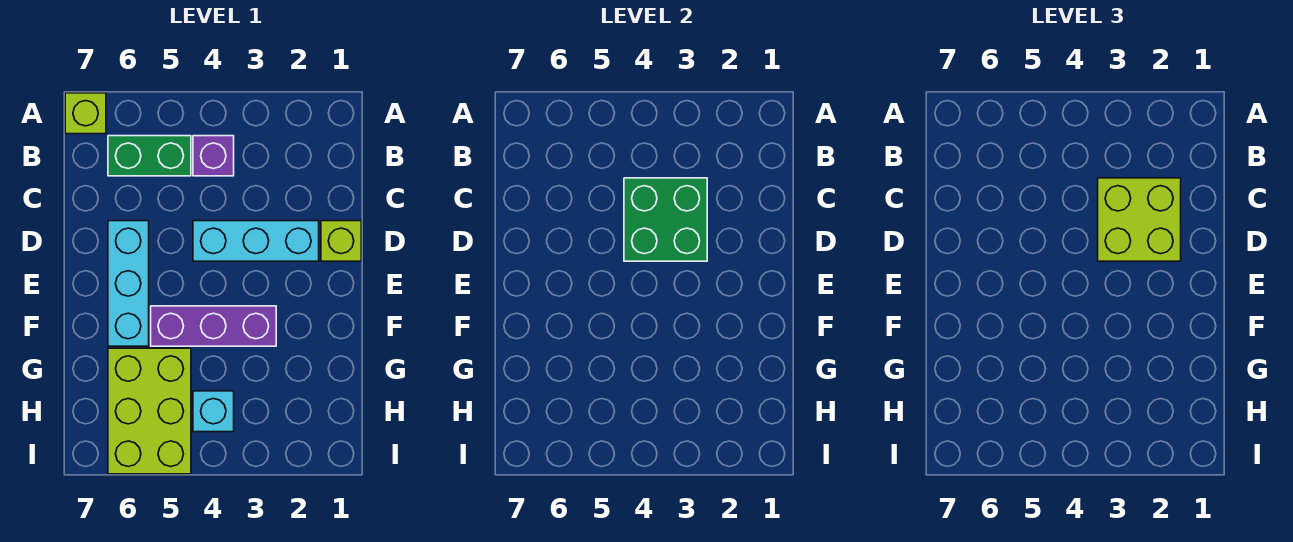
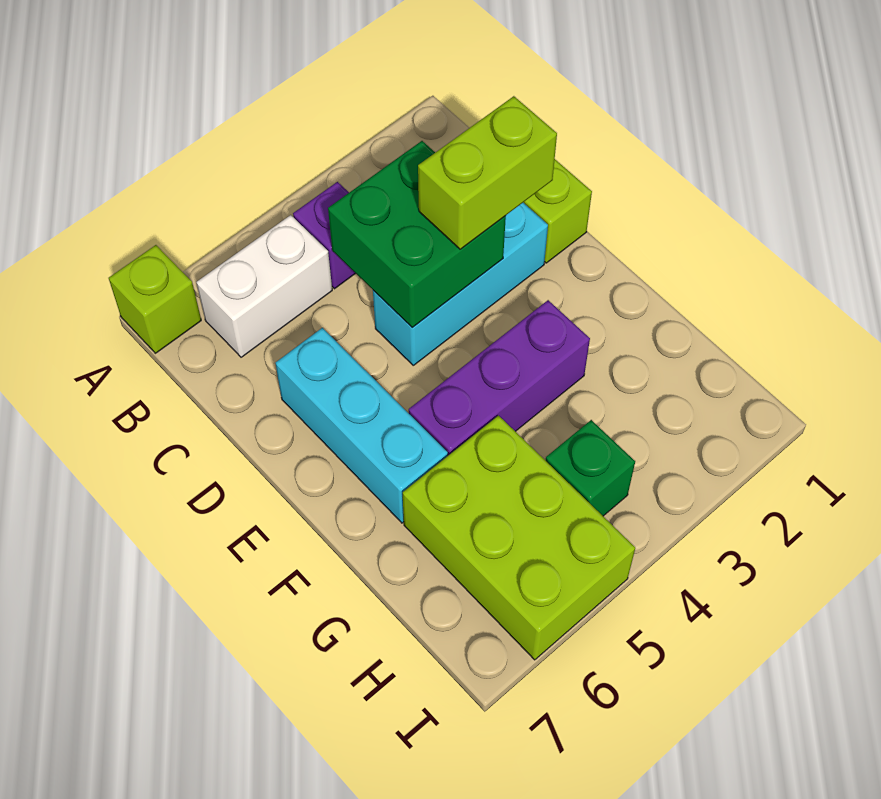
green brick B5:B6 level 1 -> white brick B5:B6 level 1
lime brick C2:D3 level 3 -> lime brick D2:D3 level 3
cyan brick H4 level 1 -> green brick H4 level 1

